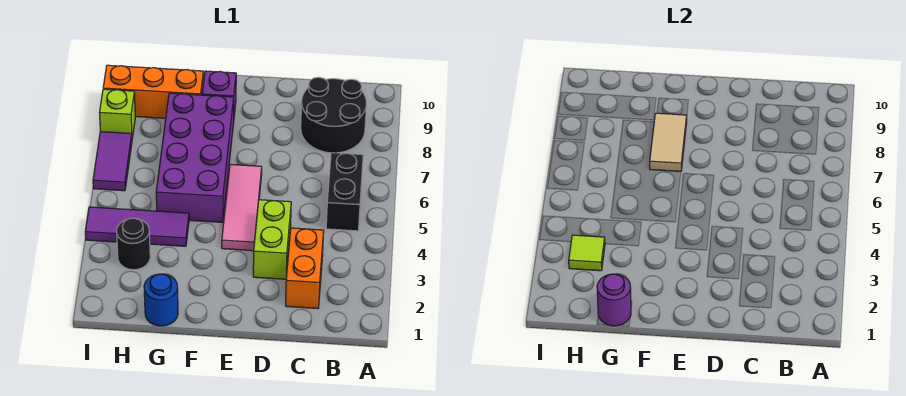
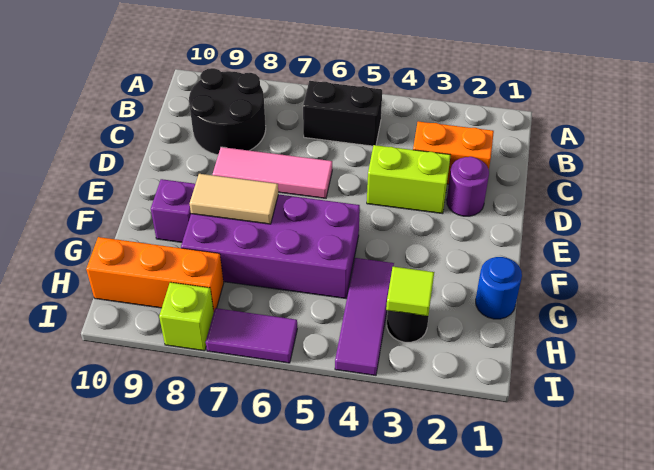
pink tile E4:E6 level 1 -> pink tile D6:D8 level 1
purple round brick G1 level 2 -> purple round brick D2 level 1
orange brick G9:I9 level 1 -> orange brick H8:H10 level 1

